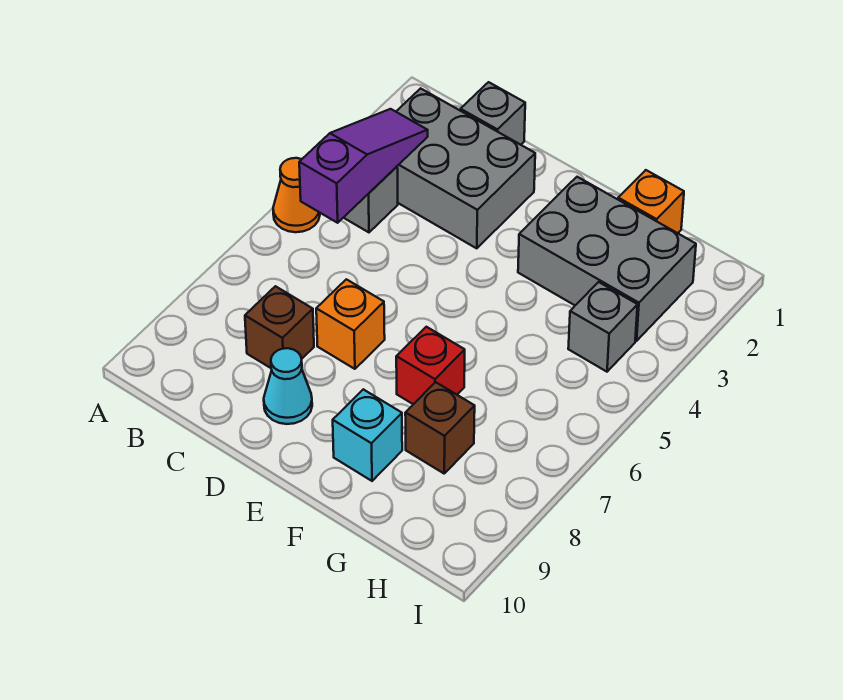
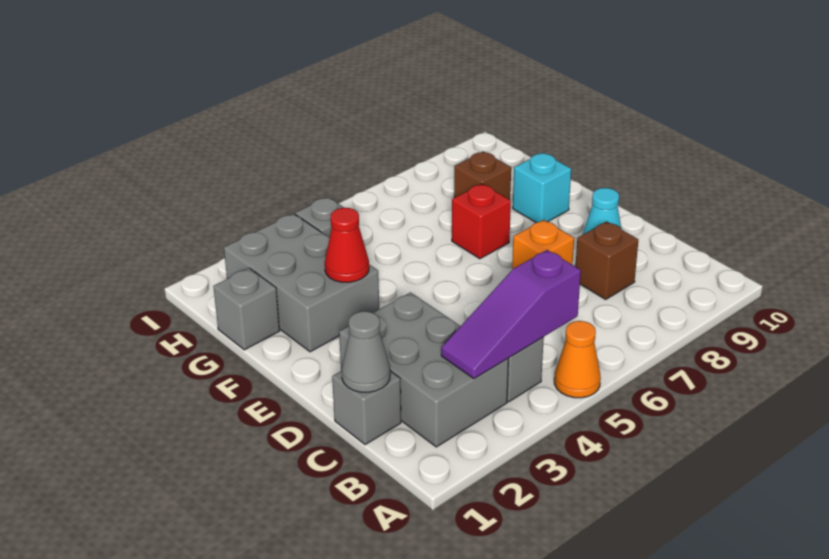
none -> grey cone C1 level 2
none -> red cone F3 level 2
orange brick G1 level 1 -> grey brick G1 level 1

